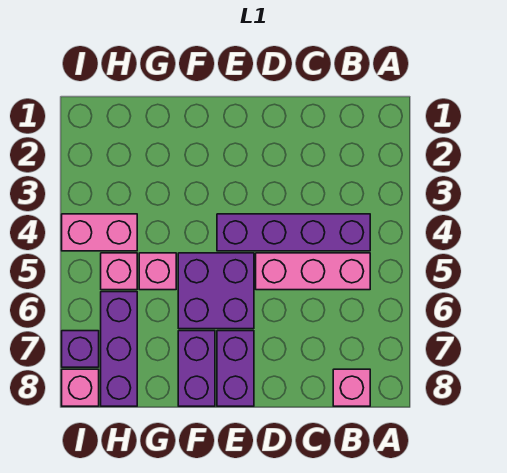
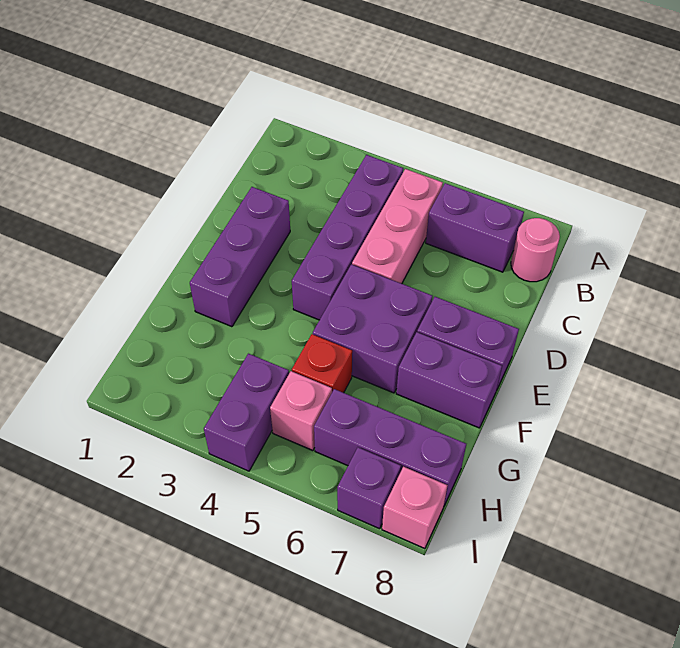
none -> purple brick B6:B7 level 1
pink brick B8 level 1 -> pink round brick B8 level 1
none -> purple brick D2:F2 level 1
pink brick G5 level 1 -> red brick G5 level 1
pink brick H4:I4 level 1 -> purple brick H4:I4 level 1

